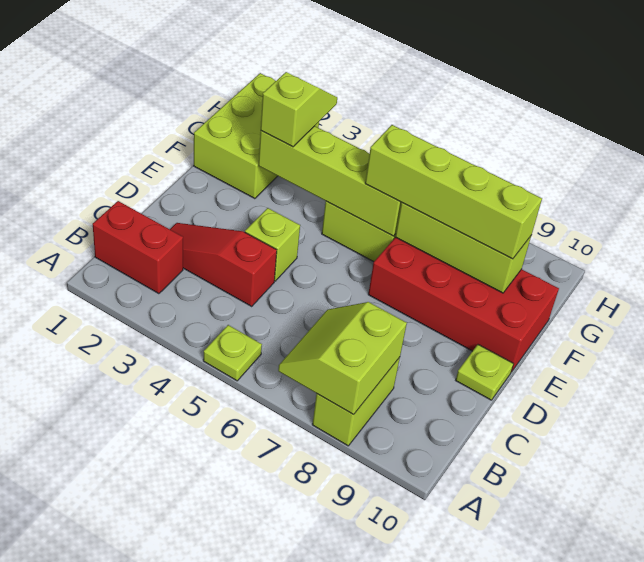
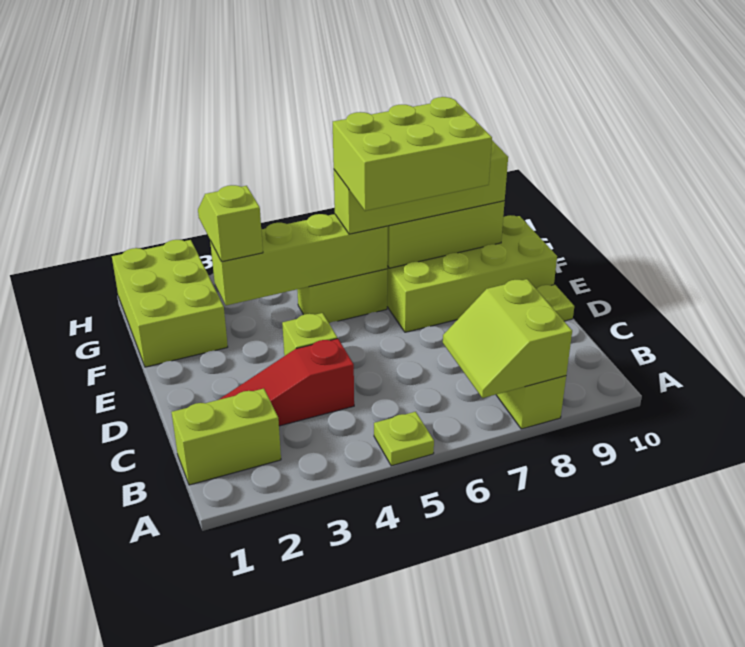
red brick B1:B2 level 1 -> lime brick B1:B2 level 1
none -> lime brick E6:F8 level 4
red brick E7:F10 level 1 -> lime brick E7:F10 level 1

